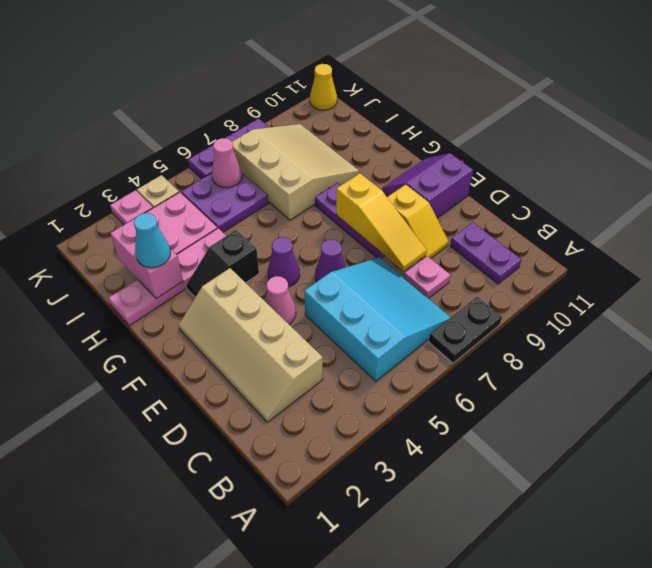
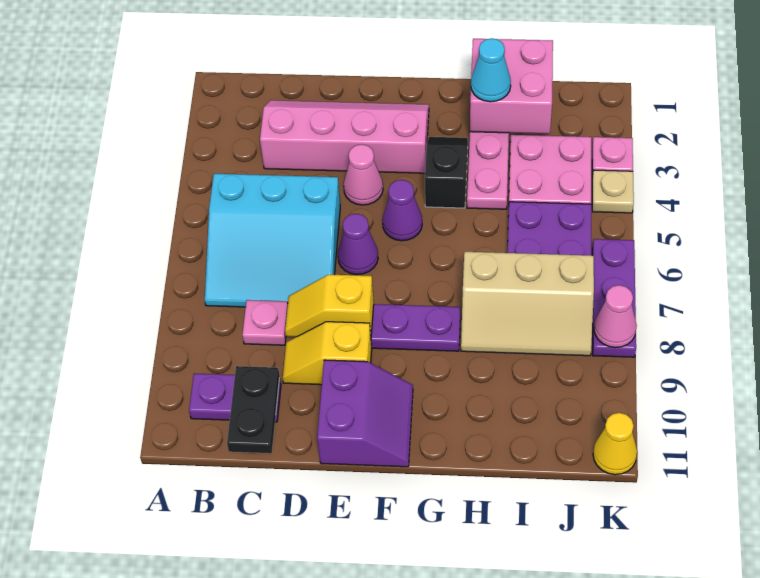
black plate A7:A8 level 1 -> black plate C10:C11 level 2
tan slope C2:F3 level 1 top 3 -> pink slope C2:F3 level 1 top 3
yellow slope D8:F8 level 2 top F -> yellow slope D8:E8 level 2 top E
pink brick H2:I2 level 2 -> pink brick H1:I2 level 2
tan slope H7:J9 level 1 top 7 -> tan slope H7:J8 level 1 top 7
pink cone J6 level 2 -> pink cone K8 level 2

